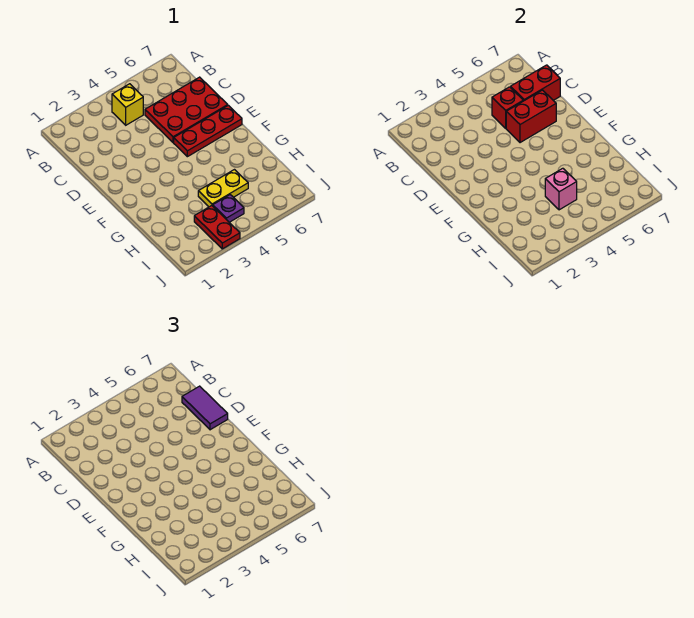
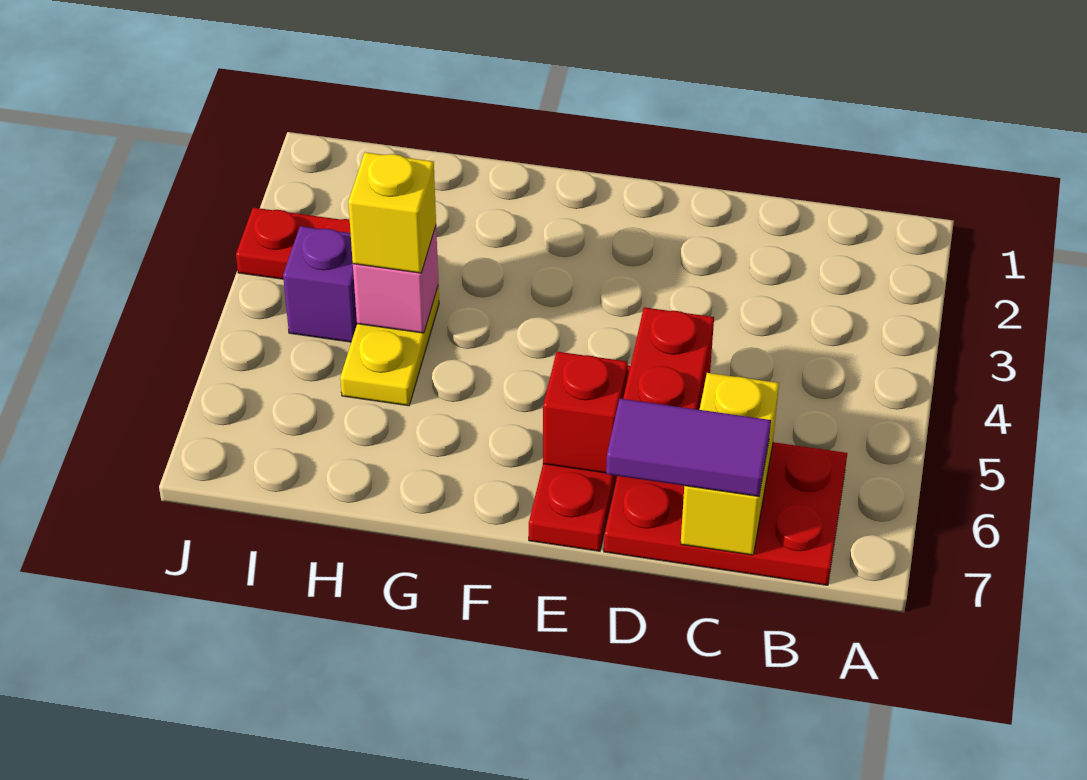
yellow brick B4 level 1 -> yellow brick H4 level 3
red plate C5:D7 level 1 -> red plate B6:D7 level 1
red brick C5 level 2 -> red brick E6 level 2
red brick C6:C7 level 2 -> yellow brick C6:C7 level 2
purple plate I4 level 1 -> purple brick I4 level 1

